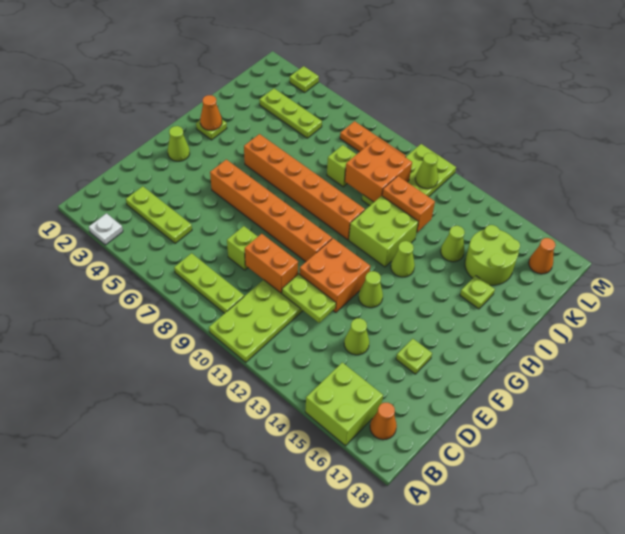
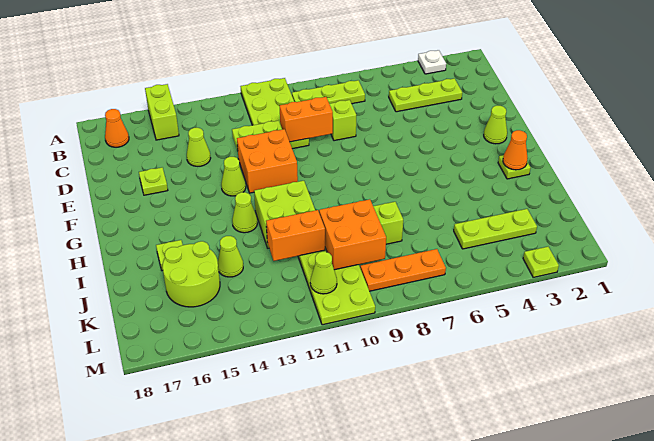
lime brick A15:B16 level 1 -> lime brick A15:B15 level 1
orange brick F5:F10 level 1 -> none
orange brick H5:H10 level 1 -> none
orange cone L17 level 1 -> none

